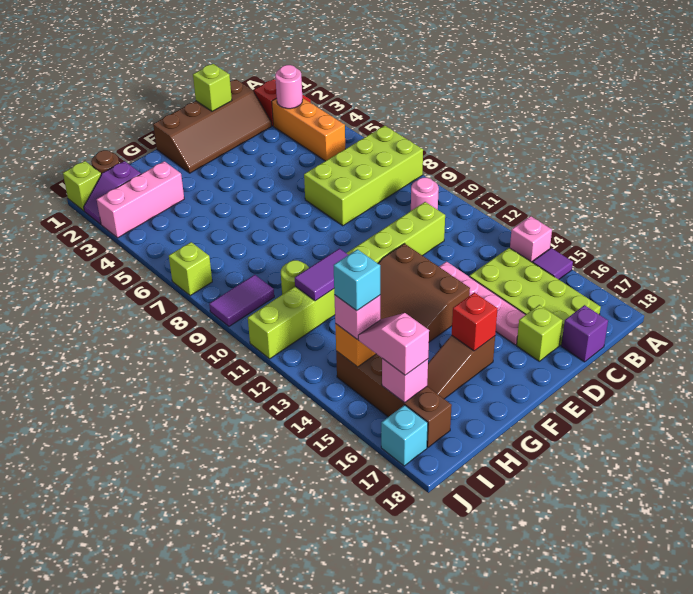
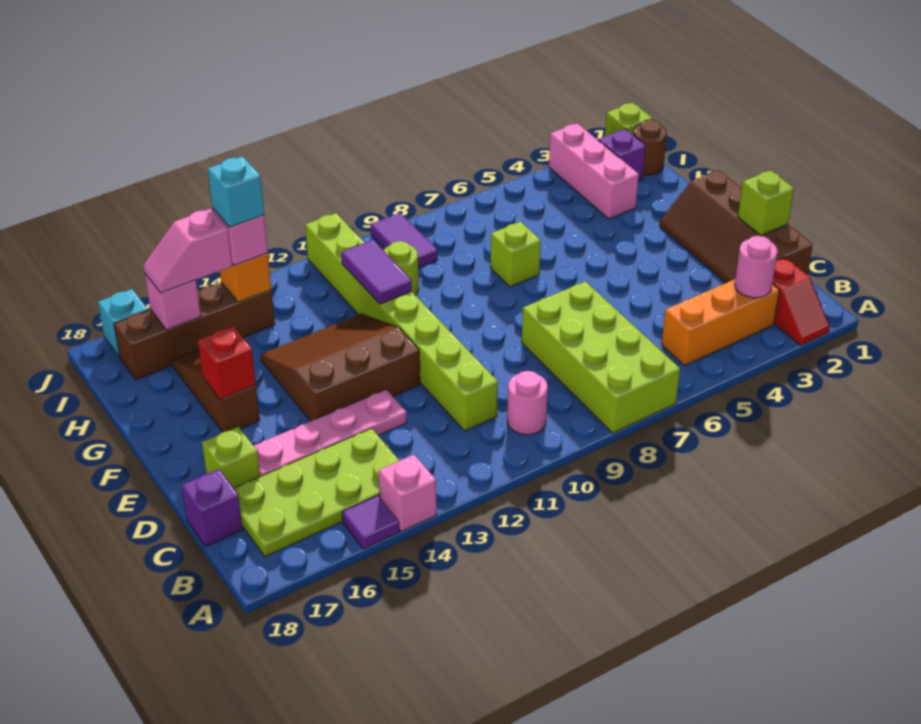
pink slope I15:I16 level 3 top 16 -> pink slope I15:I16 level 3 top 15
lime brick J7 level 1 -> lime brick G7 level 1

